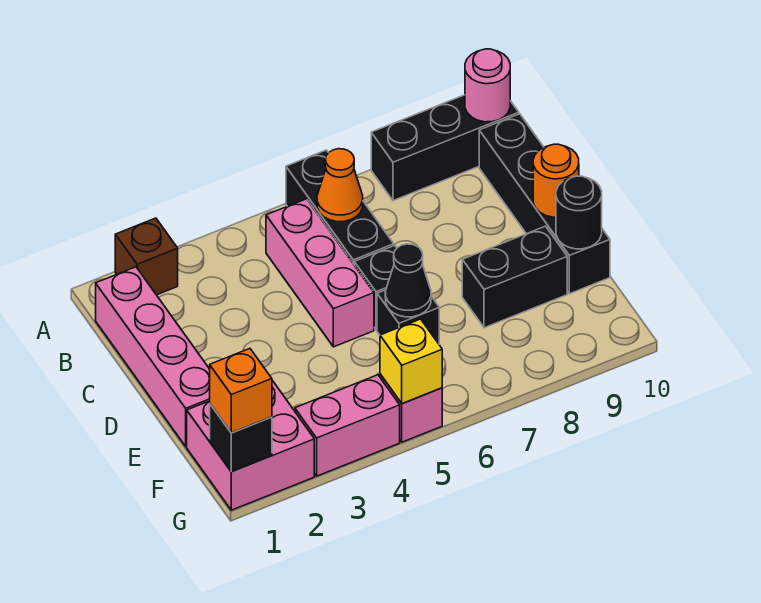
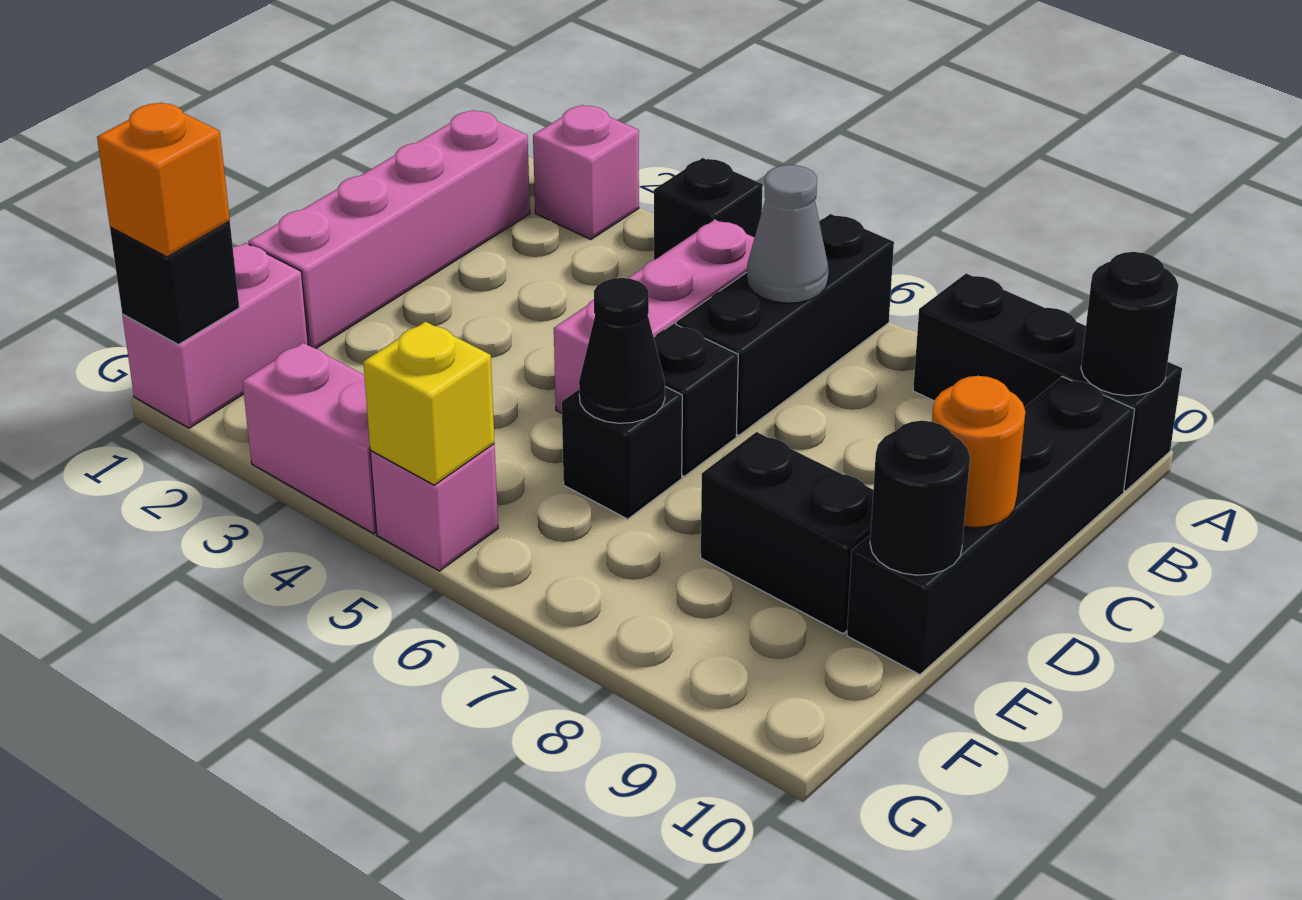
brown brick A2 level 1 -> pink brick A2 level 1
none -> black brick A4 level 1
pink round brick A10 level 2 -> black round brick A10 level 2
orange cone B6 level 2 -> grey cone B6 level 2
pink brick F1:G2 level 1 -> pink brick F1:G1 level 1

